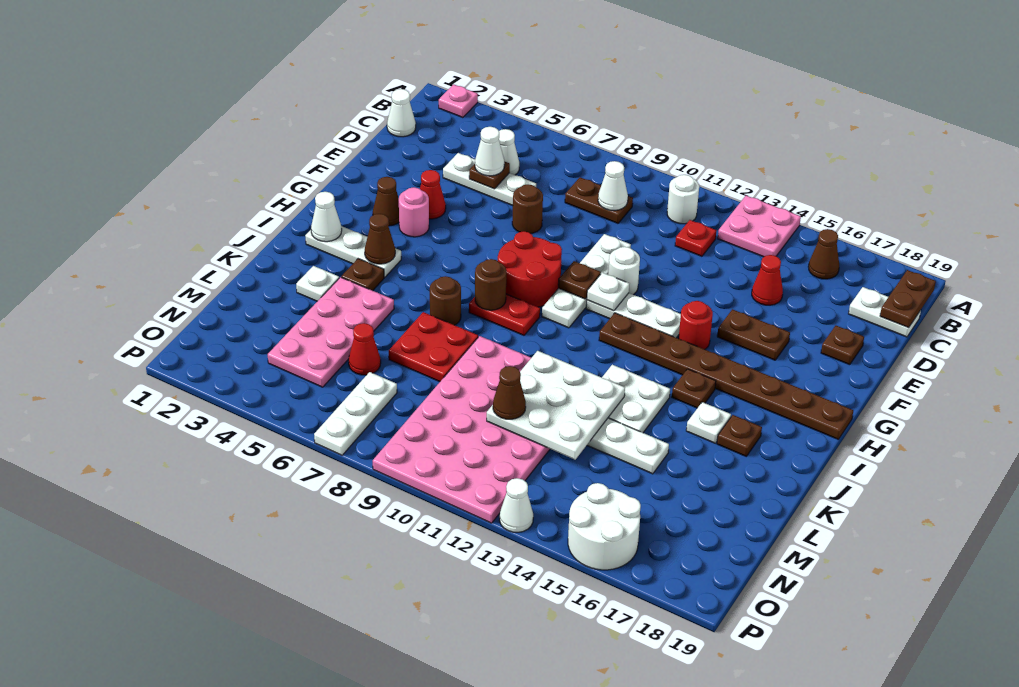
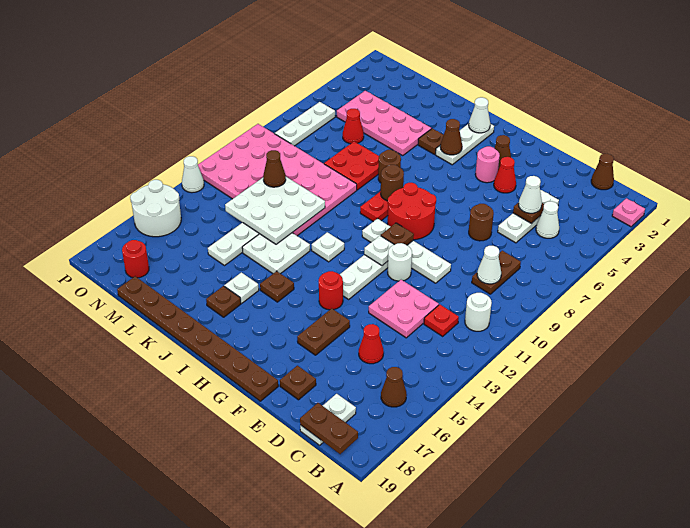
pink plate A13:B14 level 1 -> pink plate D12:E13 level 1
white cone C1 level 1 -> brown cone C1 level 1
brown plate H12:H19 level 1 -> brown plate F19:M19 level 1
white plate K3 level 1 -> white plate I12 level 1
white plate N7:P7 level 1 -> white plate O6:O8 level 1
none -> red round brick N18 level 1

